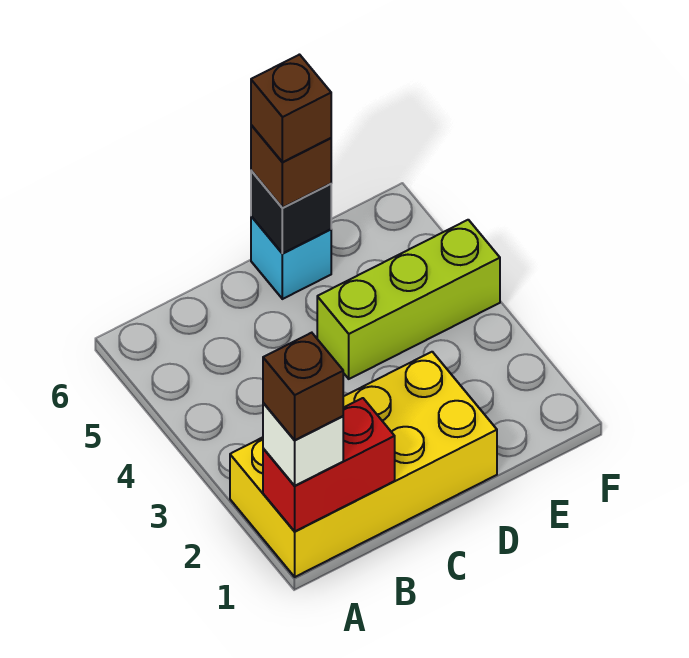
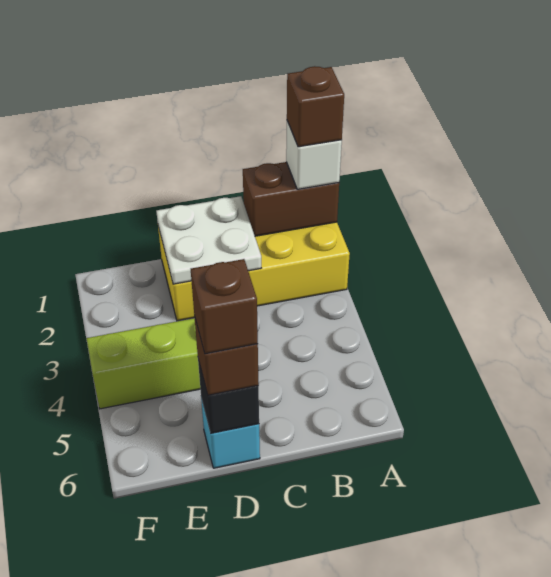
red brick A1:B1 level 2 -> brown brick A1:B1 level 2
none -> white plate C1:D2 level 2

